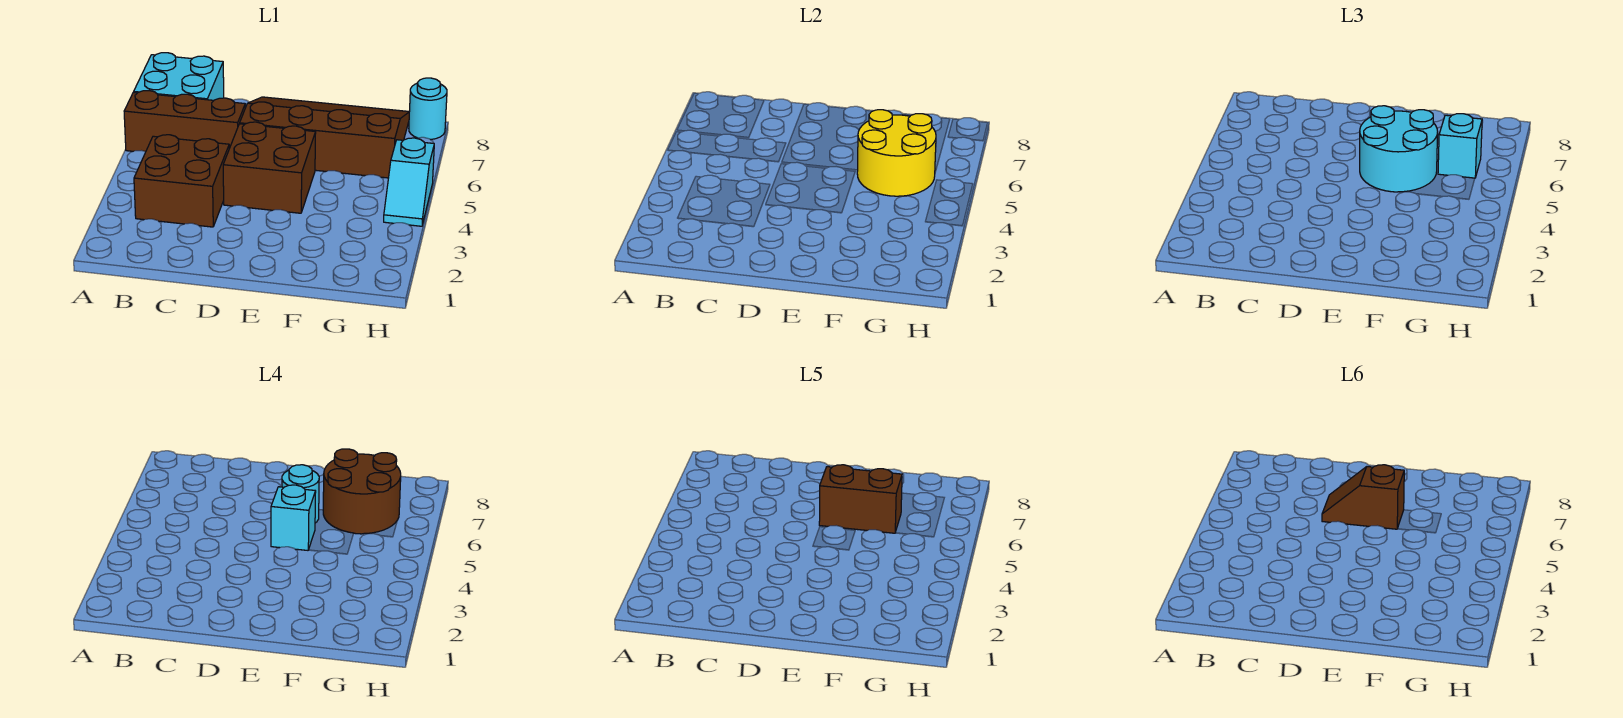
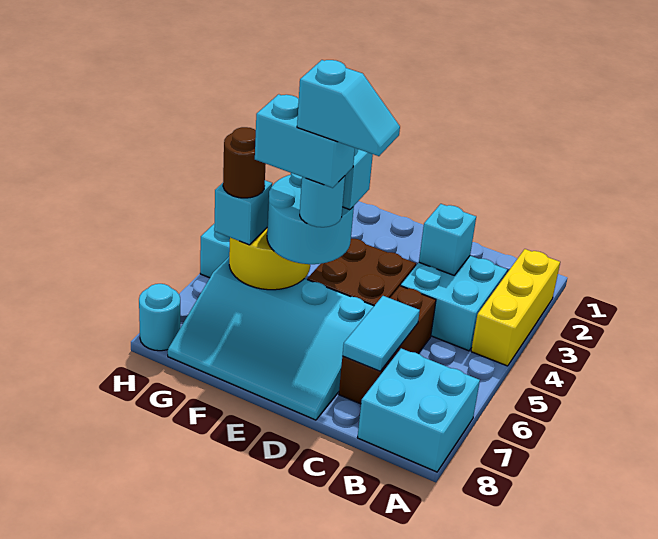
none -> yellow brick A2:A4 level 1
brown brick A6:C6 level 1 -> brown brick C5:C7 level 1
brown brick B3:C4 level 1 -> cyan brick B3:C4 level 1
none -> cyan brick C3 level 2
none -> cyan tile C6:C7 level 2
brown slope D6:G8 level 1 top 6 -> cyan slope D6:G8 level 1 top 6
brown slope D6:E6 level 6 top E -> cyan slope D6:E6 level 6 top E
brown brick E6:F6 level 5 -> cyan brick E6:F6 level 5
brown round brick F6:G7 level 4 -> brown round brick G6 level 4

